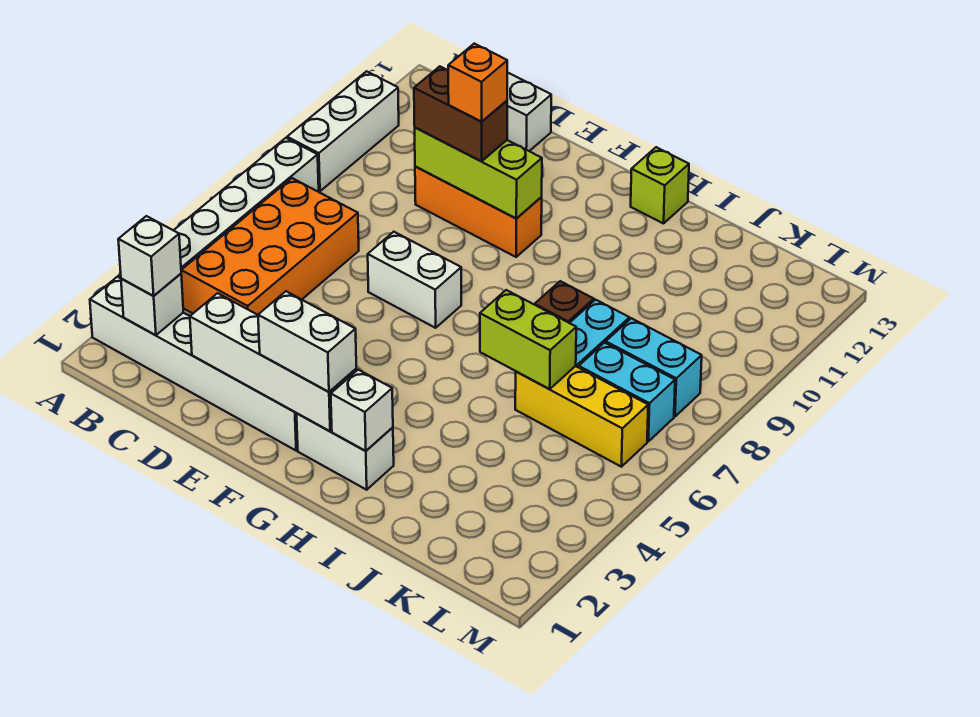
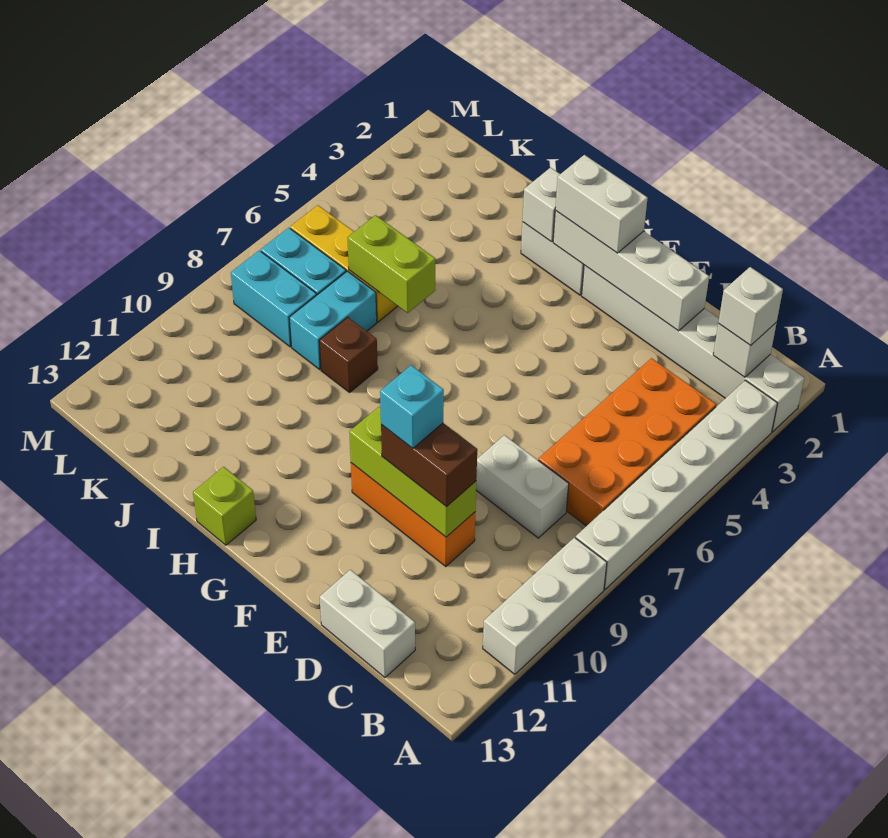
white brick E7:F7 level 1 -> white brick C8:D8 level 1
orange brick E10 level 4 -> cyan brick E10 level 4

